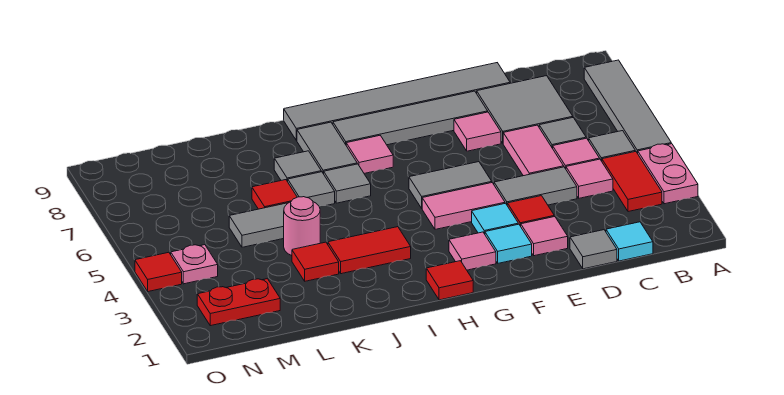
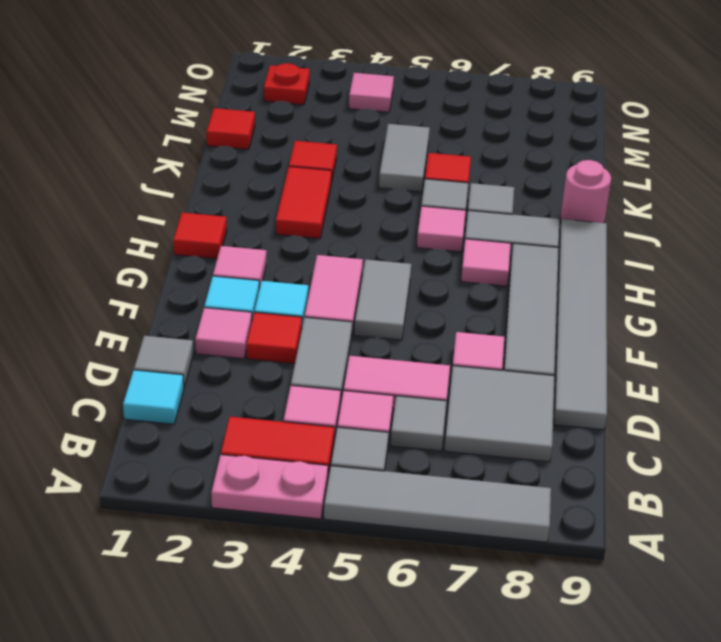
grey tile I6 level 1 -> pink tile I6 level 1
pink round brick K4 level 1 -> pink round brick J9 level 1
red plate M2:N2 level 1 -> red plate N2 level 1
pink plate N4 level 1 -> pink tile N4 level 1
red tile O4 level 1 -> red tile L1 level 1

